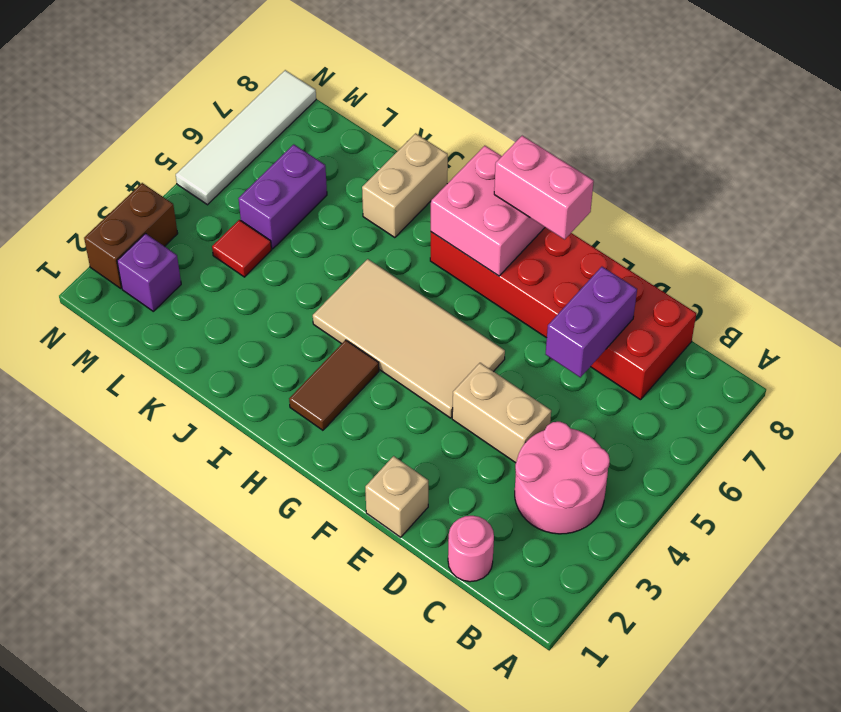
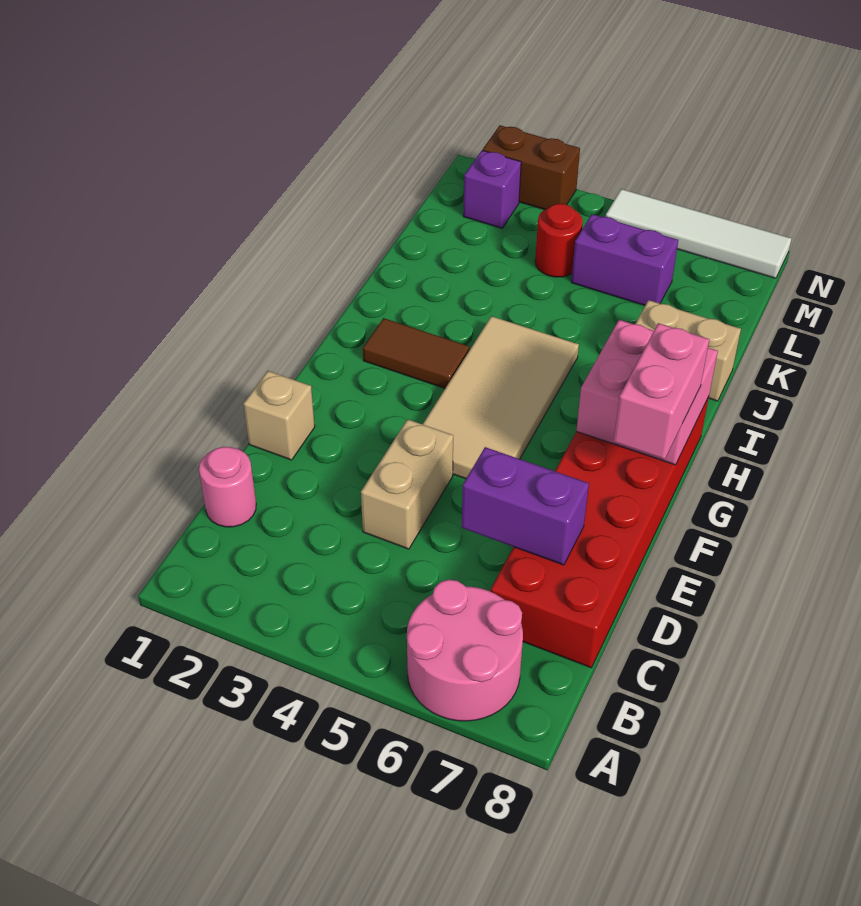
pink round brick B3:C4 level 1 -> pink round brick A6:B7 level 1
red tile L4 level 1 -> red round brick L4 level 1

